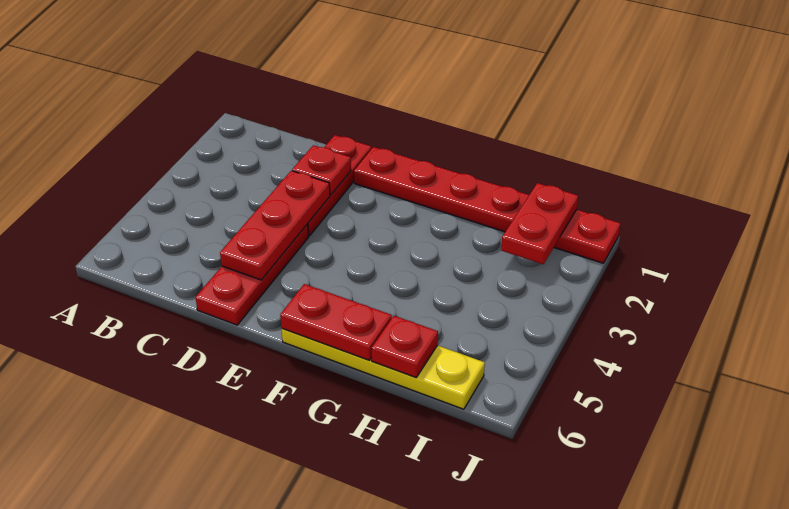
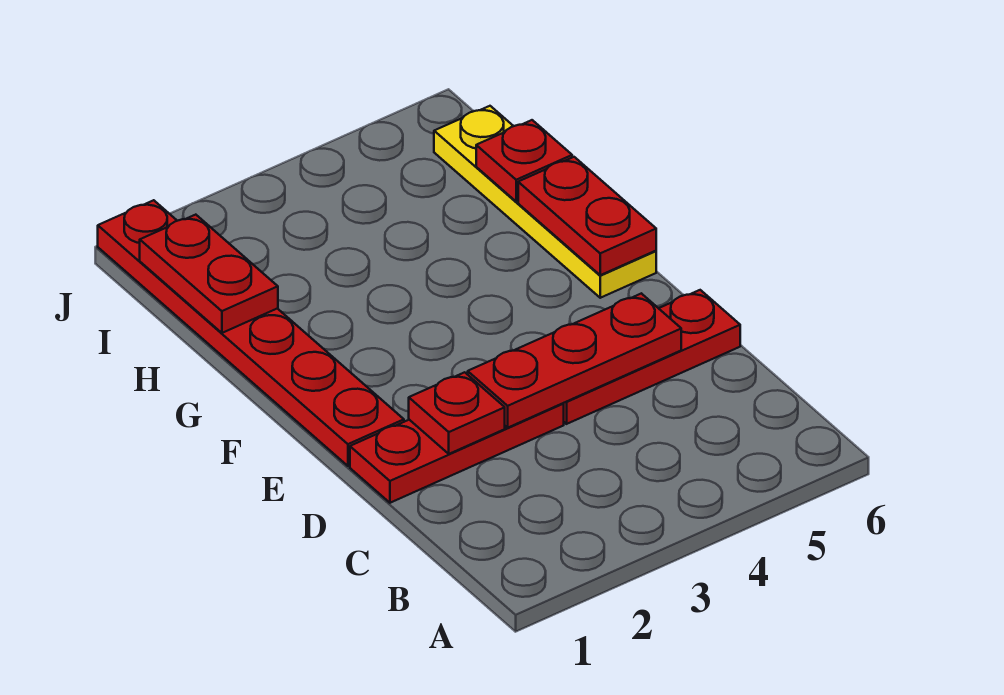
red plate I1:I2 level 2 -> red plate H1:I1 level 2

